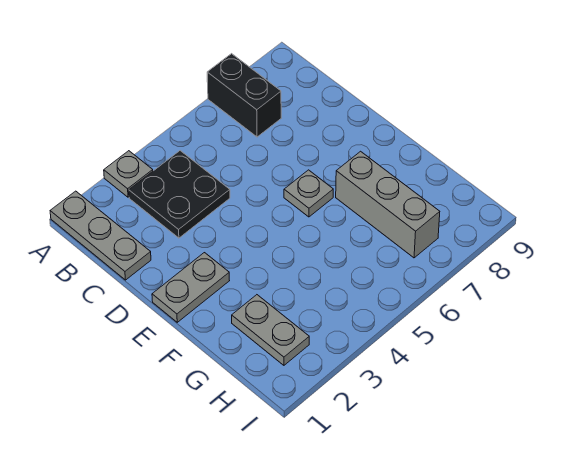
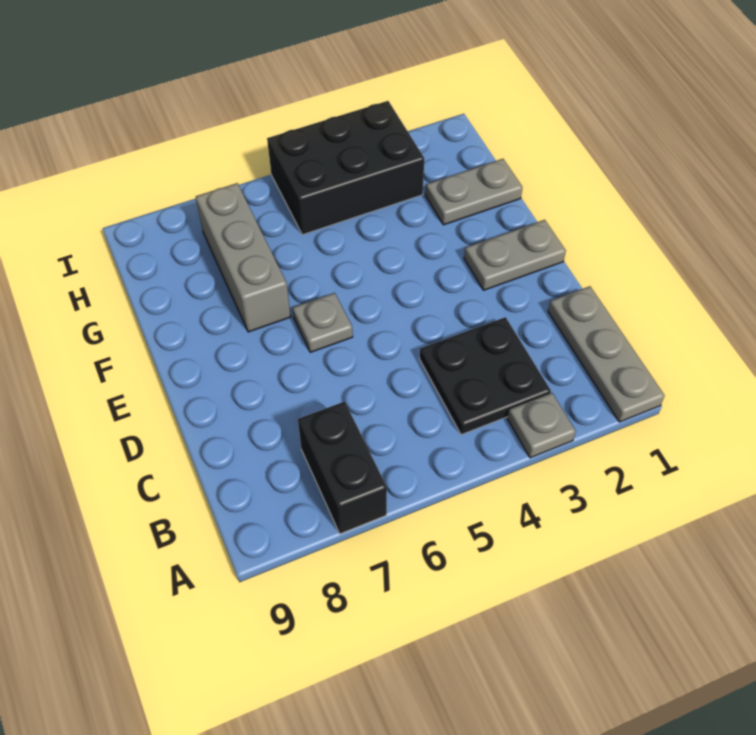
grey plate G2:H2 level 1 -> grey plate G1:G2 level 1
none -> black brick H3:I5 level 1

